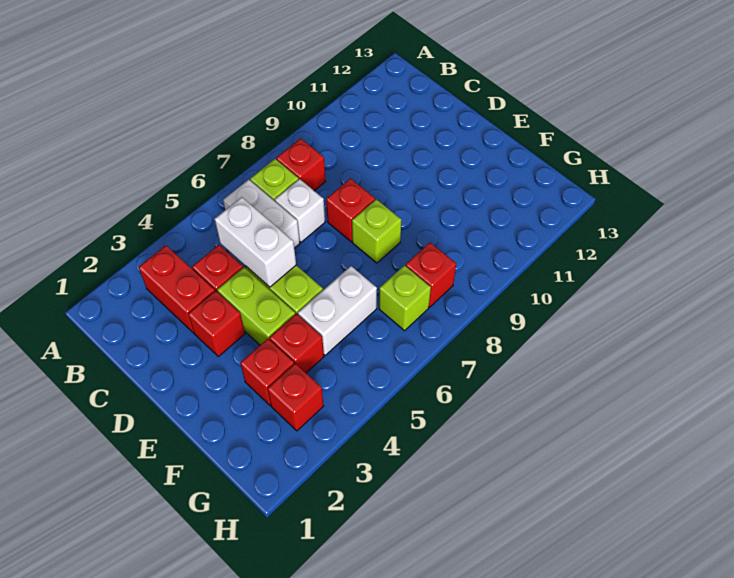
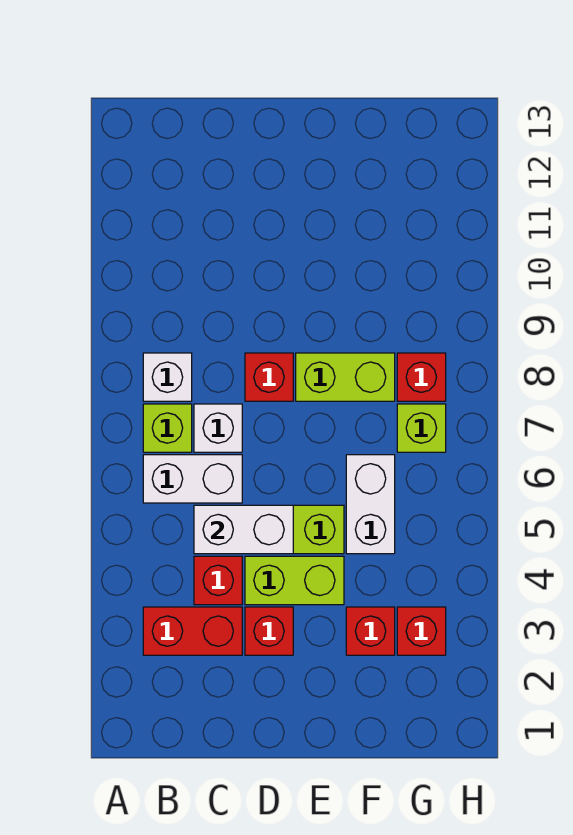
red brick B8 level 1 -> white brick B8 level 1
lime brick E8 level 1 -> lime brick E8:F8 level 1
red brick F4 level 1 -> none

